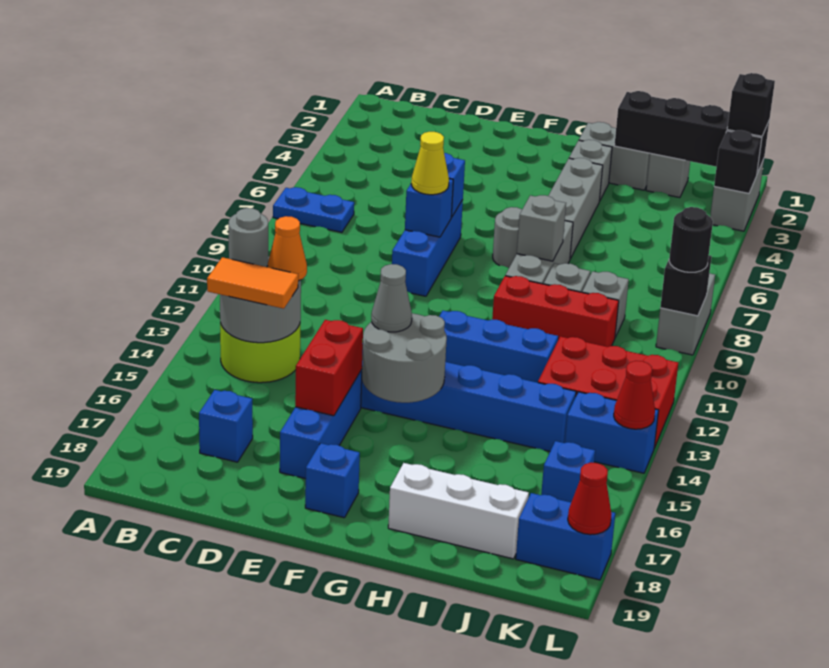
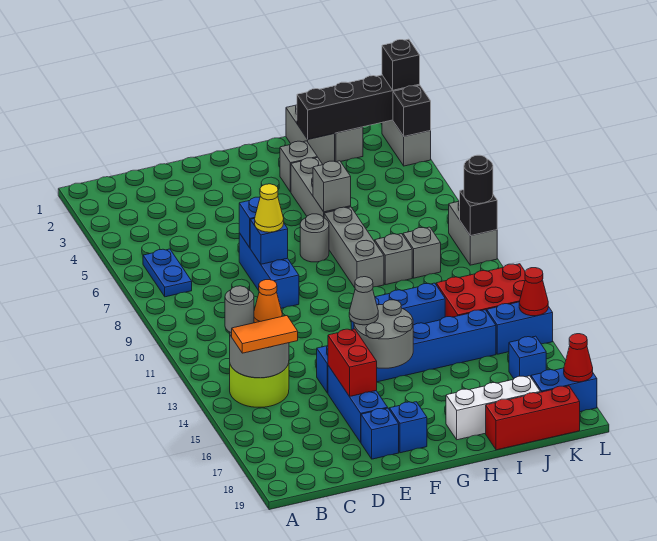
blue plate A7:B7 level 1 -> blue plate B6:B7 level 1
blue brick C17 level 1 -> blue brick E18 level 1
grey brick H2:I2 level 1 -> grey brick I1:I2 level 1
grey brick H8 level 2 -> grey brick H6 level 2
red brick H10:J10 level 1 -> red brick I19:K19 level 1

